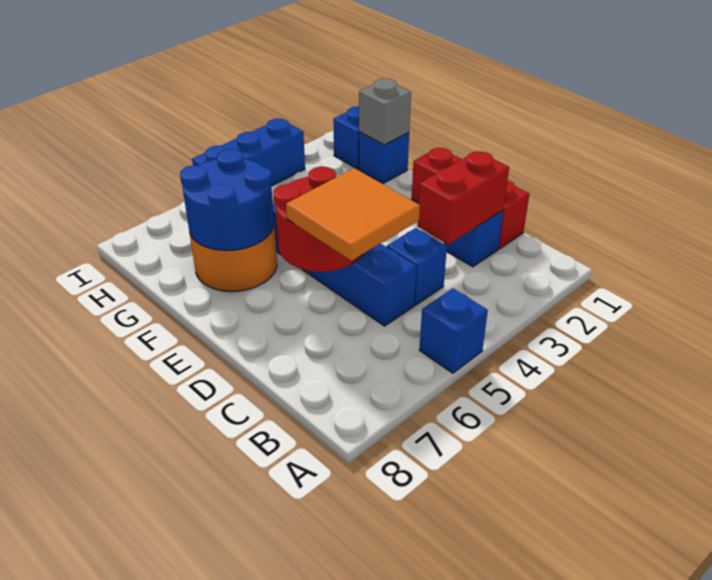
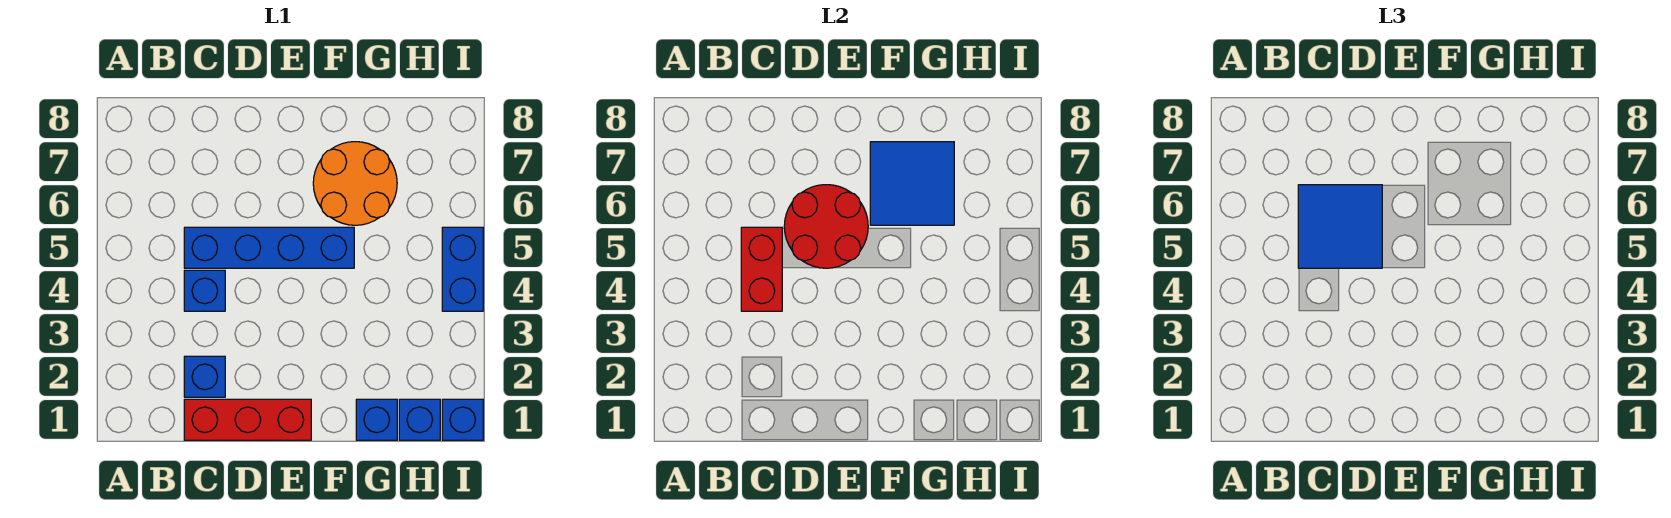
blue brick A5 level 1 -> blue brick I1 level 1
red brick C2:C3 level 2 -> red brick C4:C5 level 2
orange tile C5:D6 level 3 -> blue tile C5:D6 level 3
blue round brick F6:G7 level 2 -> blue tile F6:G7 level 2
grey brick G1 level 2 -> none
blue brick I3:I5 level 1 -> blue brick I4:I5 level 1

